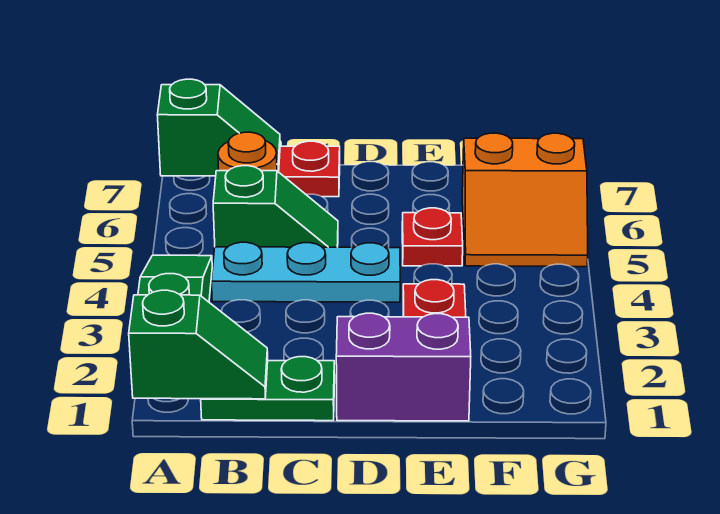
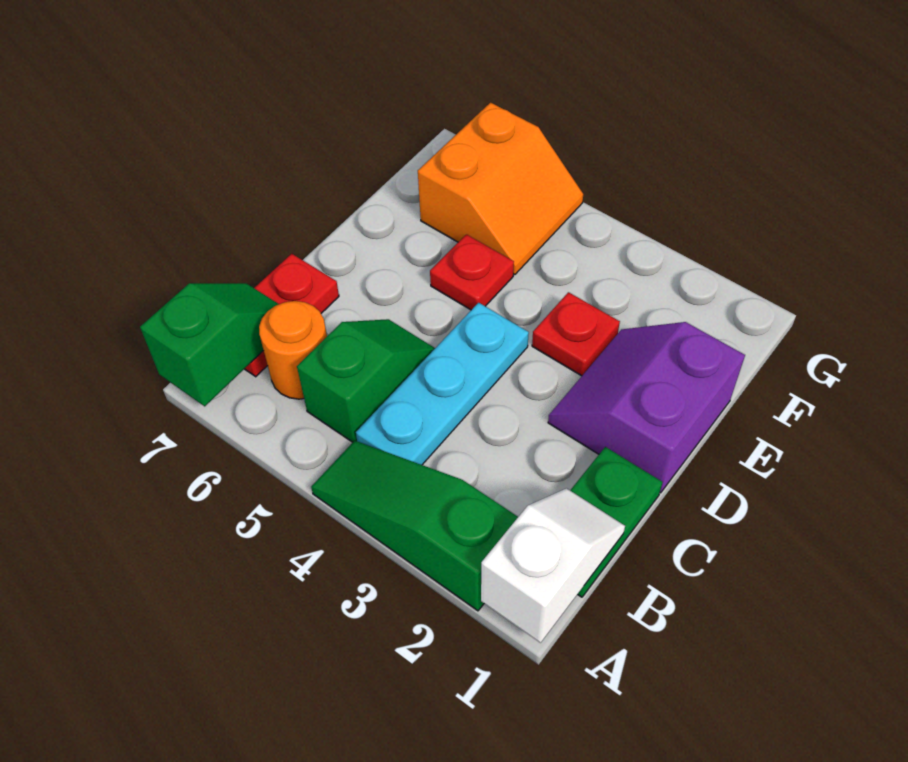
green slope A1:B1 level 2 top A -> white slope A1:B1 level 2 top A

